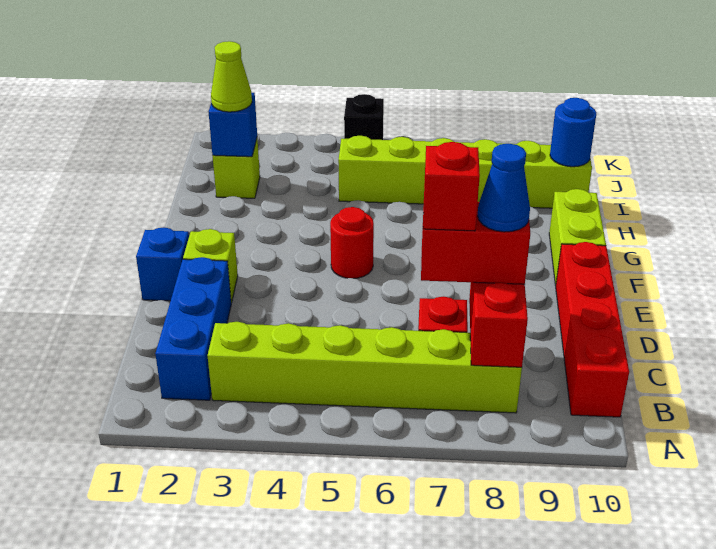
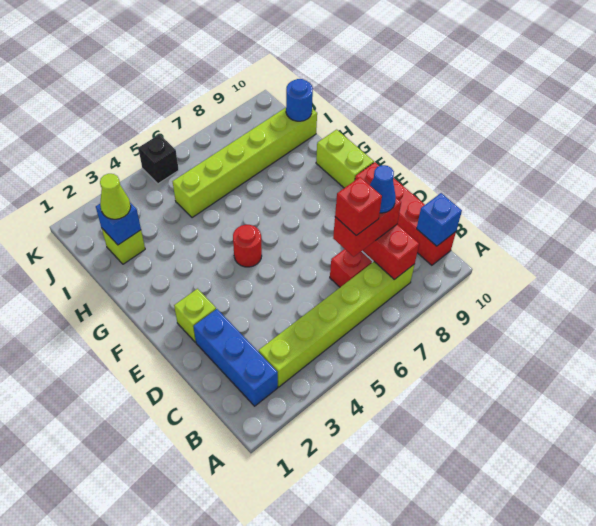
blue brick E1 level 1 -> blue brick B10 level 2

